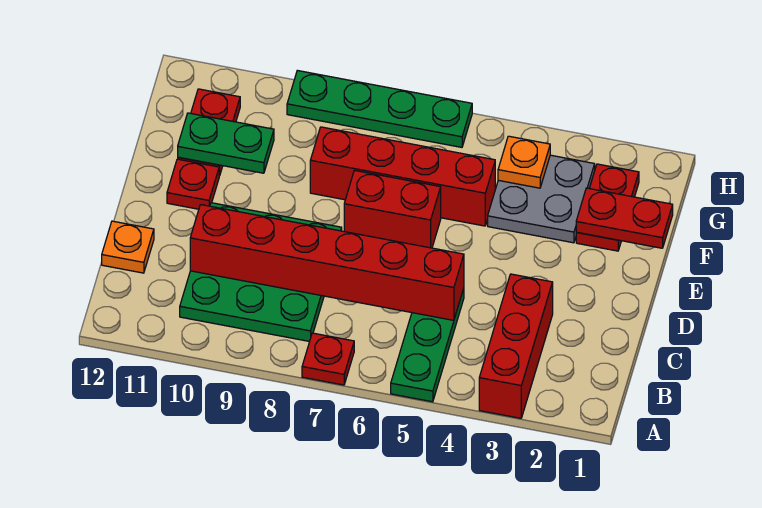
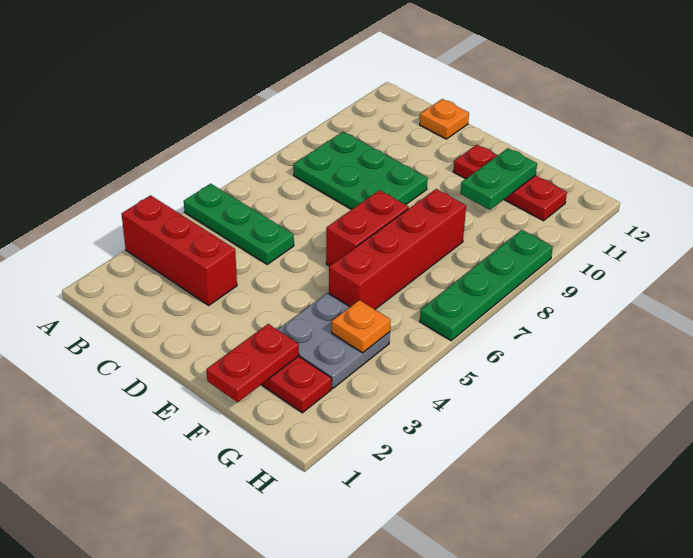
red plate A7 level 1 -> none
green plate B8:D10 level 1 -> green plate B8:D9 level 1
red brick C5:C10 level 2 -> none

